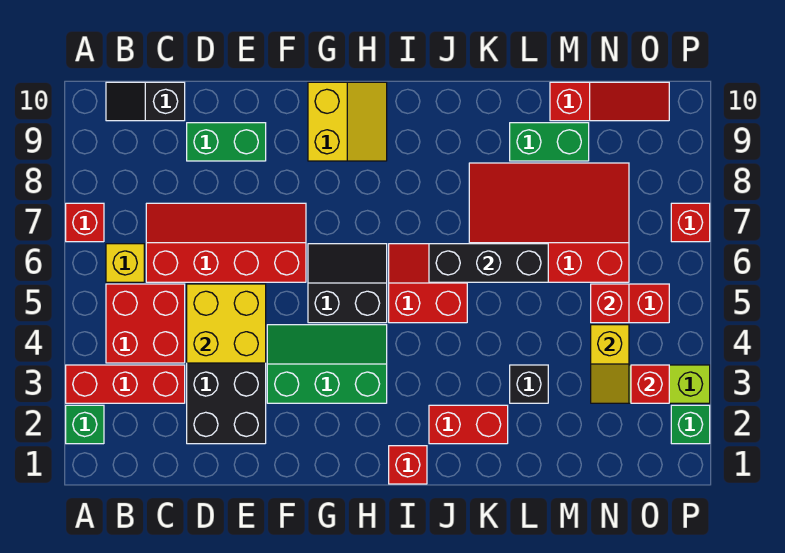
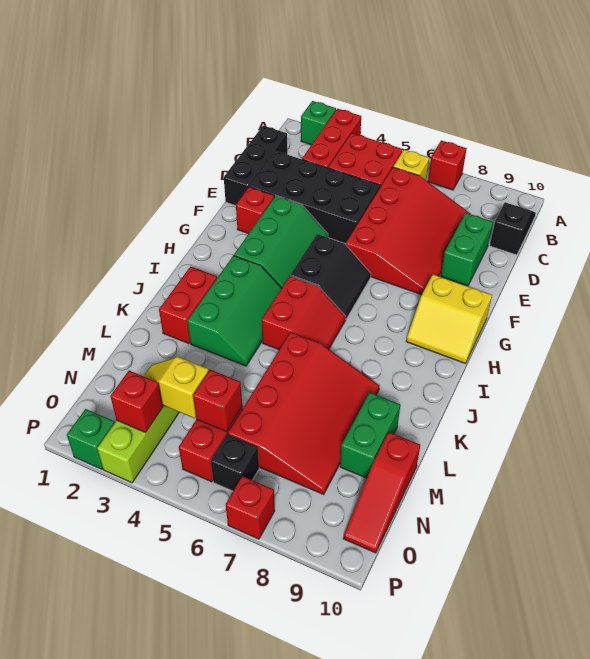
red slope C6:F7 level 1 top 6 -> red slope C6:F8 level 1 top 6
yellow brick D4:E5 level 2 -> none
red brick I1 level 1 -> red brick F2 level 1
none -> green slope I3:K4 level 1 top 3
black brick J6:L6 level 2 -> black brick C1:E1 level 1
black brick L3 level 1 -> black brick O6 level 1

